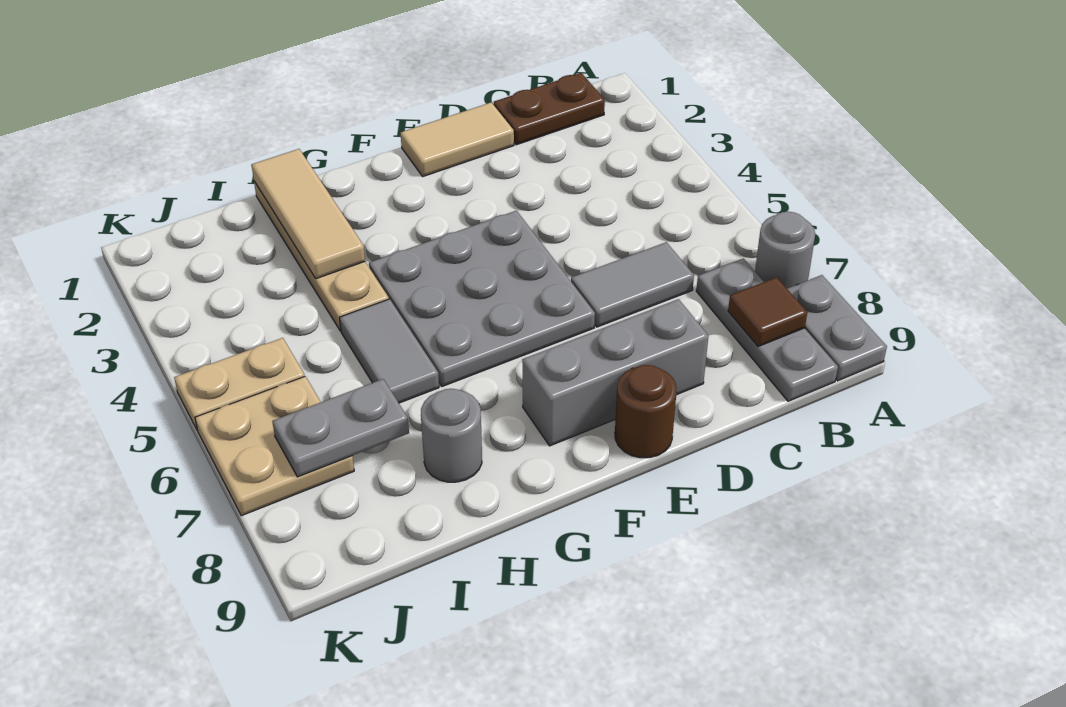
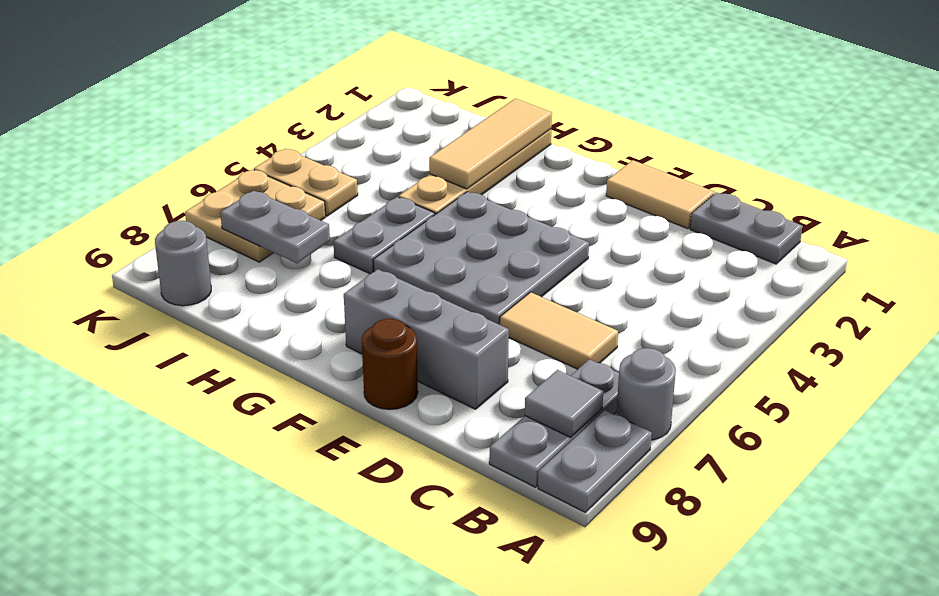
brown plate B1:C1 level 1 -> grey plate B1:C1 level 1
brown tile B8 level 2 -> grey tile B8 level 2
grey tile C6:D6 level 1 -> tan tile C6:D6 level 1
grey tile H5:H6 level 1 -> grey plate H5:H6 level 1
grey round brick H8 level 1 -> grey round brick J9 level 1

